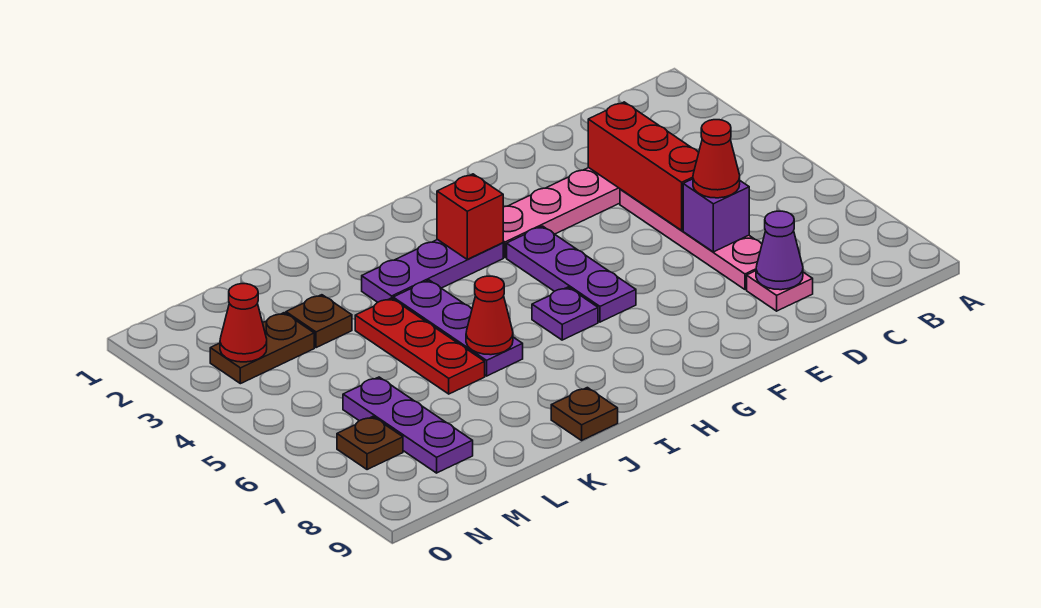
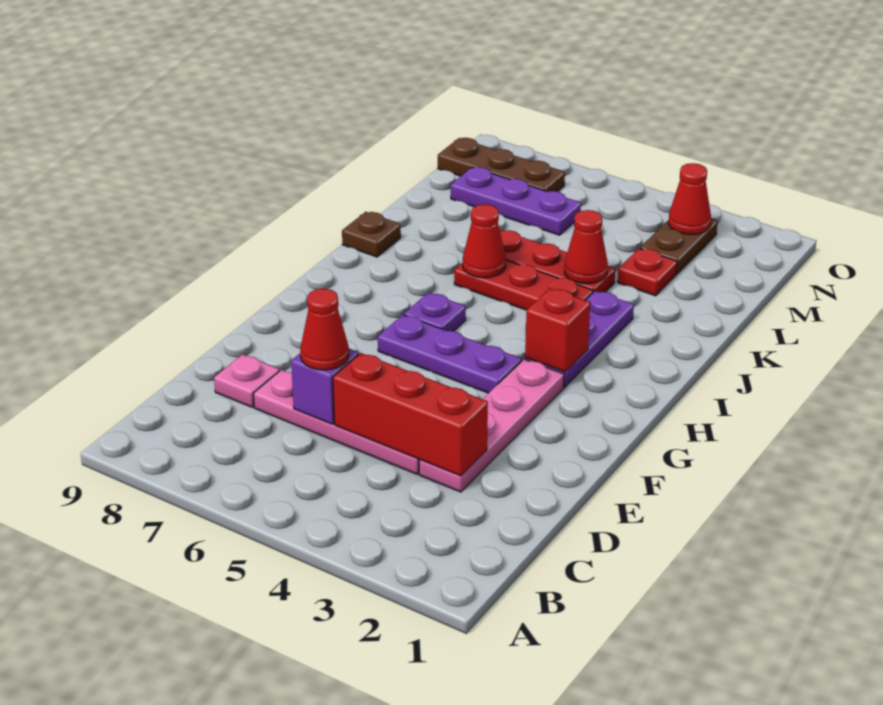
purple cone D8 level 2 -> none
purple plate J4:J6 level 1 -> red plate J4:J6 level 1
none -> red cone K4 level 2
brown plate L3 level 1 -> red plate L3 level 1
brown plate N7 level 1 -> brown plate N7:N9 level 1

